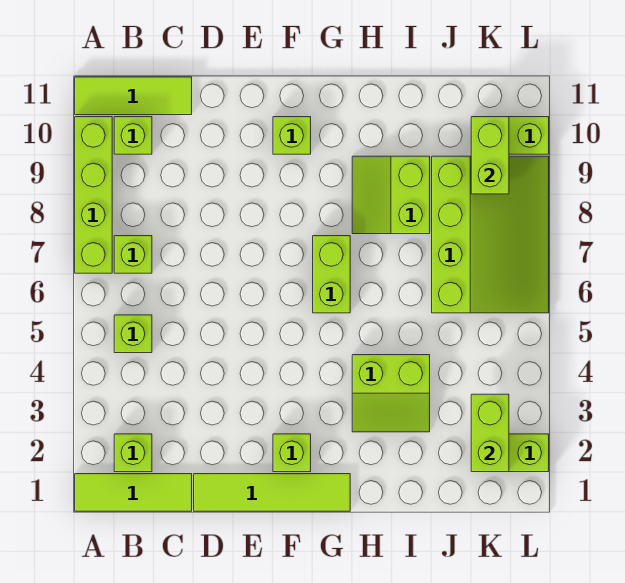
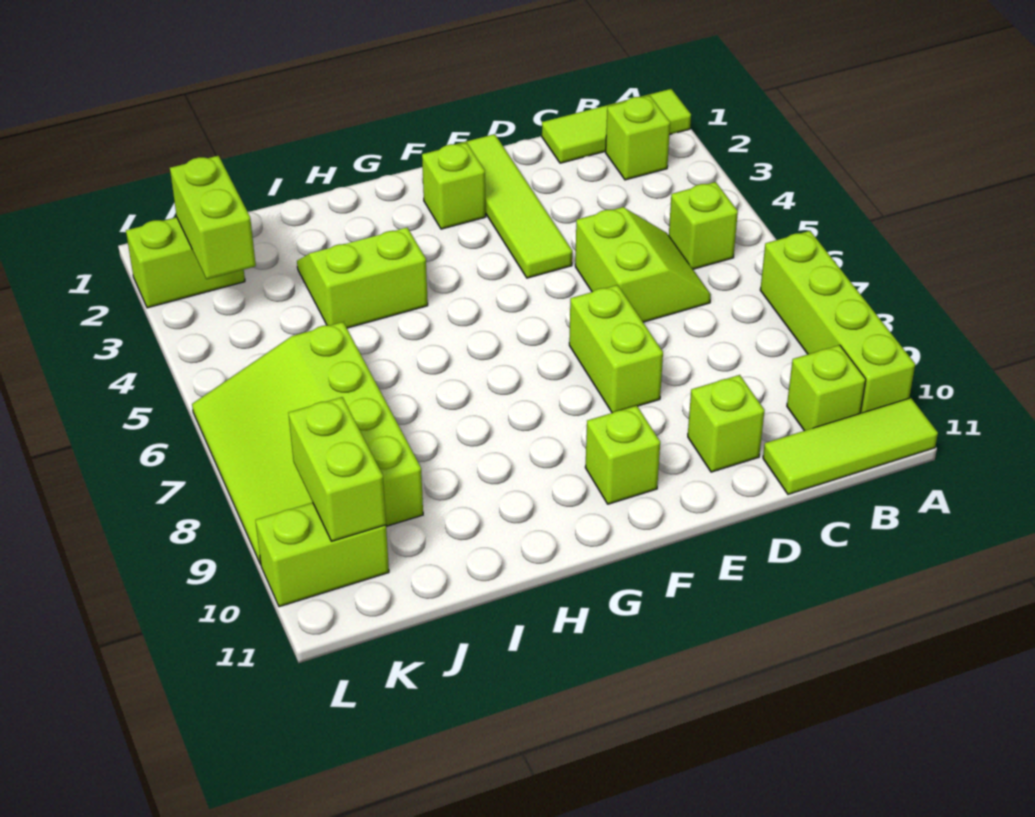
lime brick B7 level 1 -> lime brick D10 level 1
lime tile D1:G1 level 1 -> lime tile E1:E4 level 1
lime brick G6:G7 level 1 -> lime brick E7:E8 level 1
lime slope H8:I9 level 1 top I -> lime slope C5:D6 level 1 top D

